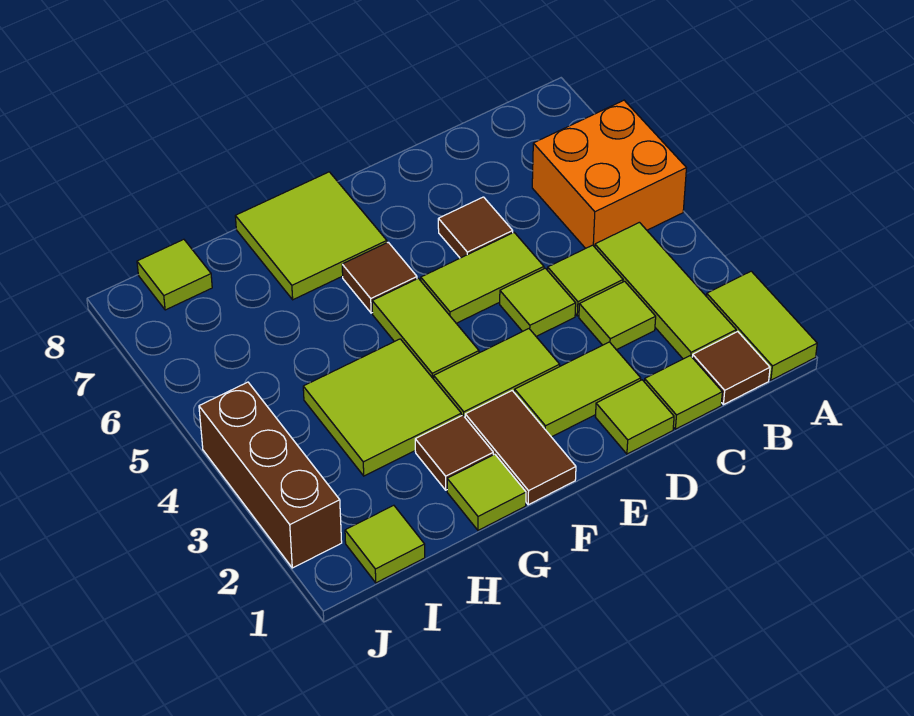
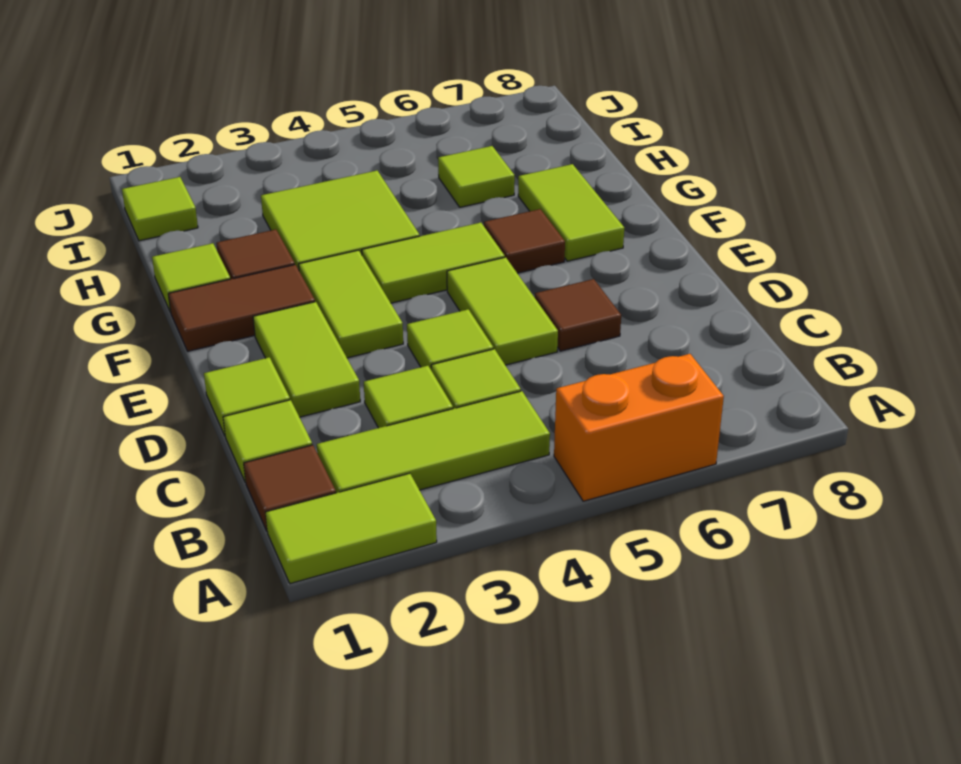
orange brick A5:B6 level 1 -> orange brick A5:A6 level 1
lime tile F7:G8 level 1 -> lime tile F7:G7 level 1
lime tile I8 level 1 -> lime tile H6 level 1
brown brick J2:J4 level 1 -> none

